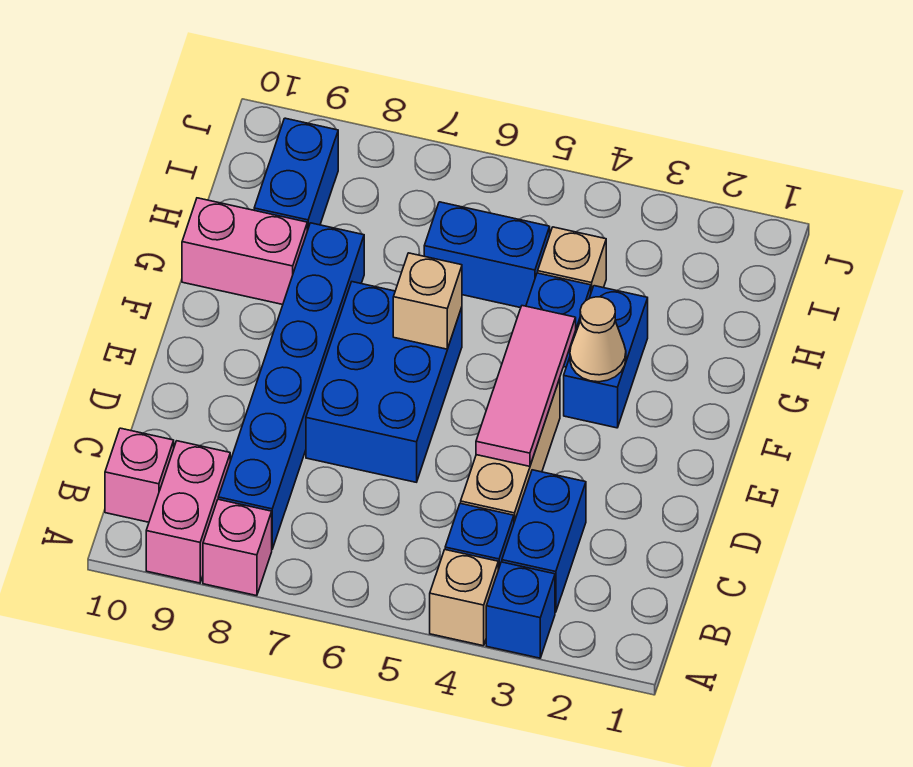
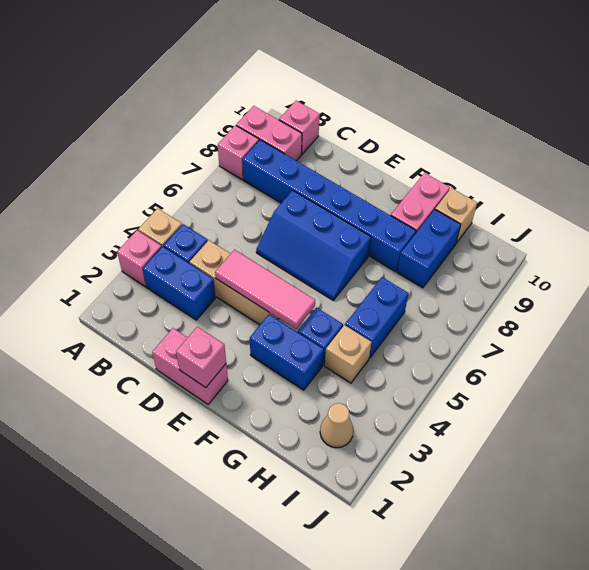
blue brick A3 level 1 -> pink brick A3 level 1
none -> pink brick D1:E1 level 1
blue brick D6:F7 level 1 -> blue slope D6:F7 level 1 top 7
none -> pink brick E1 level 2
tan cone F3 level 2 -> tan cone I2 level 1
tan brick F6 level 2 -> tan brick H10 level 1
blue brick H9:I9 level 1 -> blue brick H8:H9 level 1

